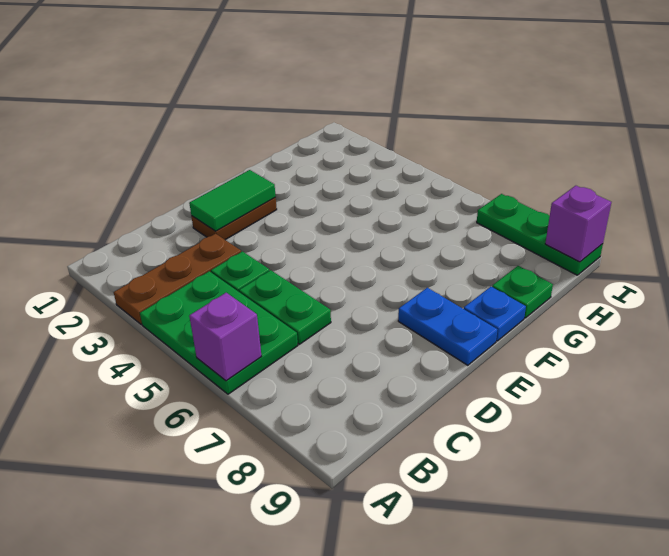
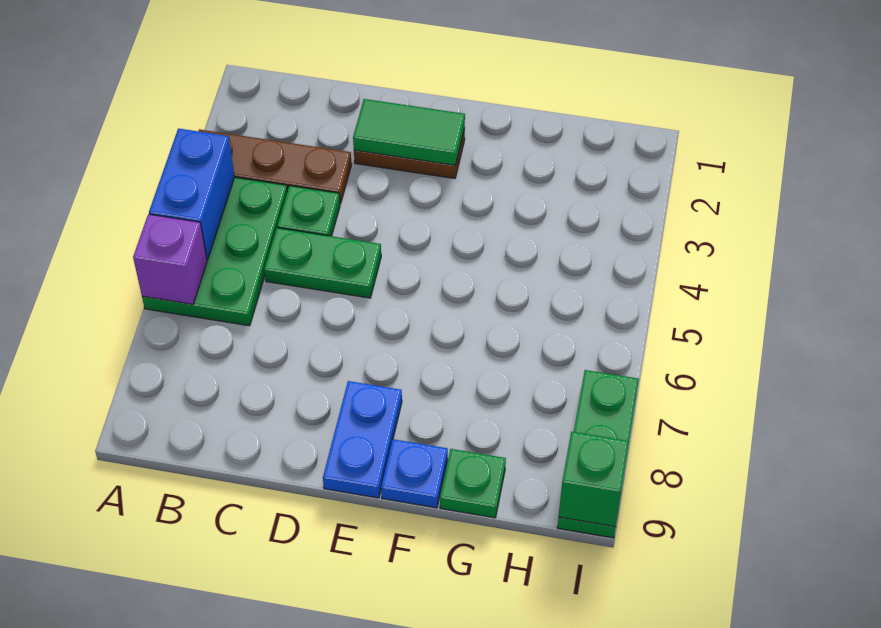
none -> blue brick A4:A5 level 2
green plate C5:C6 level 1 -> green plate C5:D5 level 1
purple brick I9 level 2 -> green brick I9 level 2

